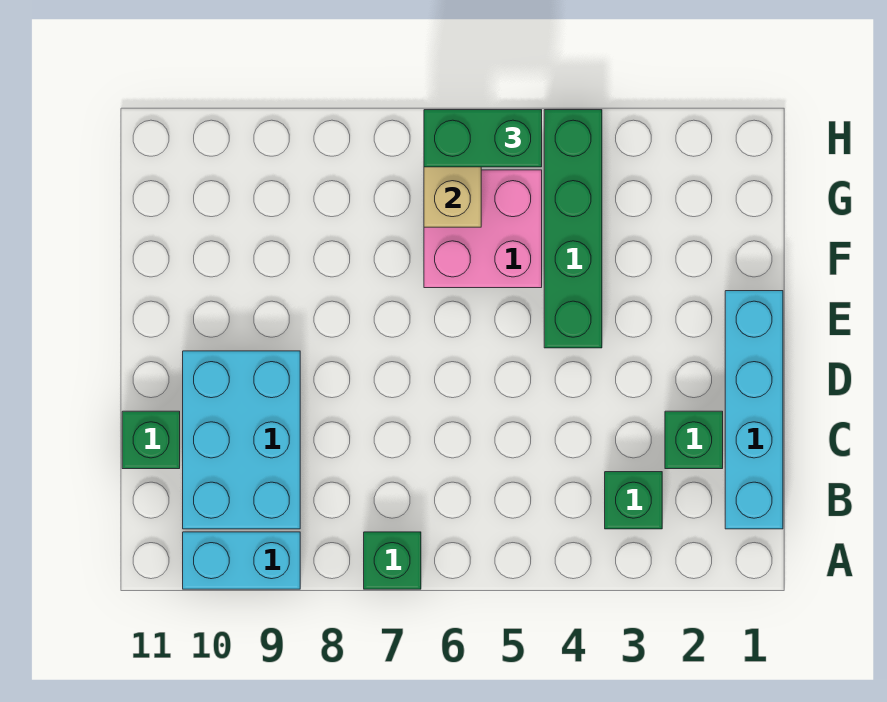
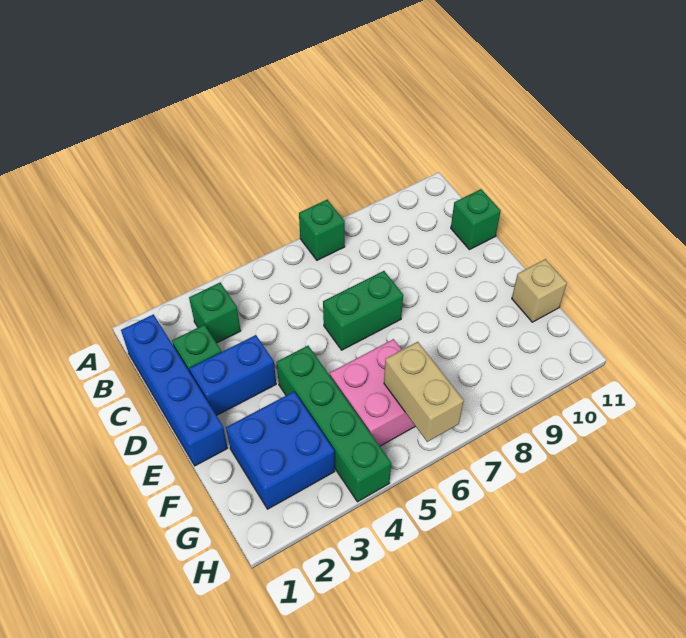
cyan brick A9:A10 level 1 -> none
cyan brick B1:E1 level 1 -> blue brick B1:E1 level 1
cyan brick B9:D10 level 1 -> none
none -> blue brick D2:D3 level 1
none -> blue brick F2:G3 level 1
none -> tan brick F11 level 1
green brick H5:H6 level 3 -> green brick D6:D7 level 1

